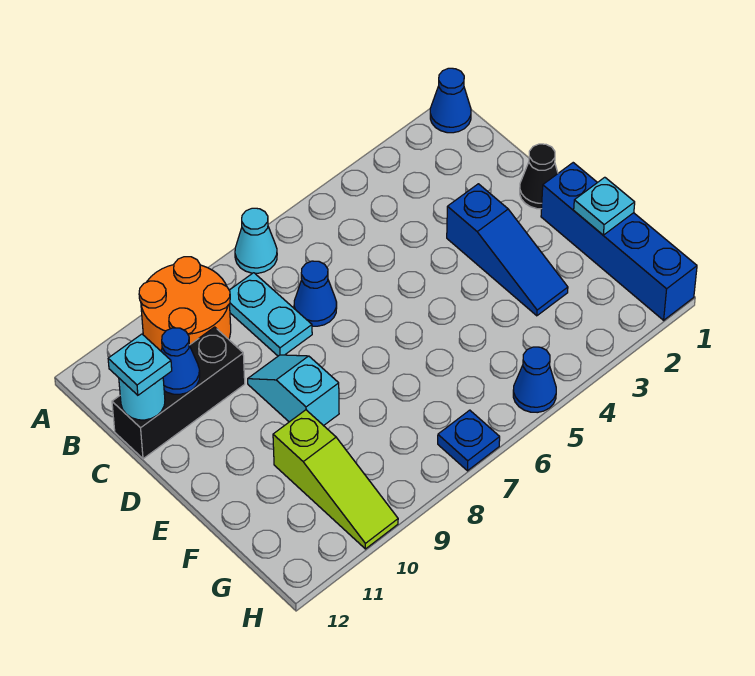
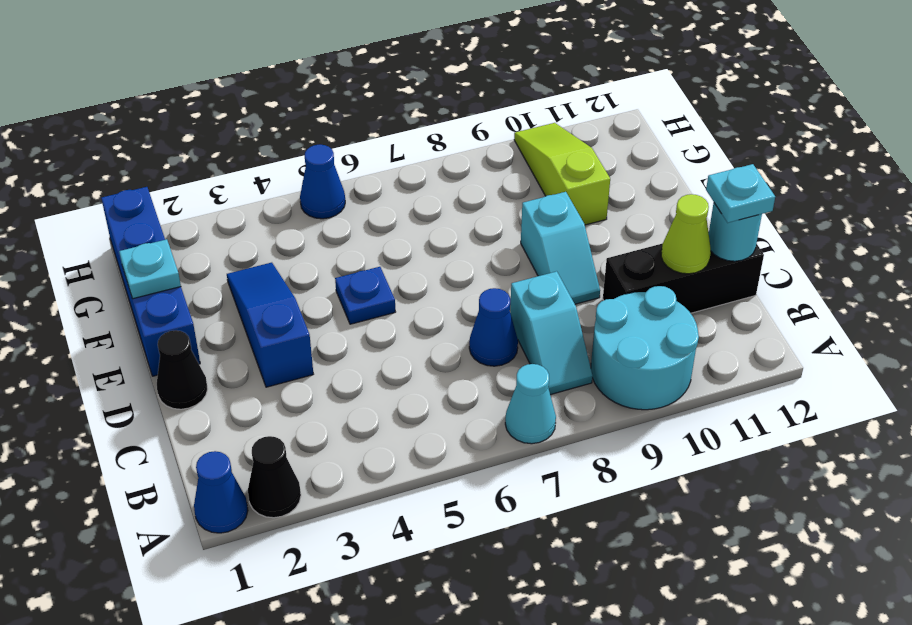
none -> black cone A2 level 1
orange round brick A9:B10 level 1 -> cyan round brick A9:B10 level 1
cyan plate B8:C8 level 1 -> cyan slope B8:C8 level 1 top C
blue cone C11 level 2 -> lime cone C11 level 2
blue plate H7 level 1 -> blue plate E5 level 1

